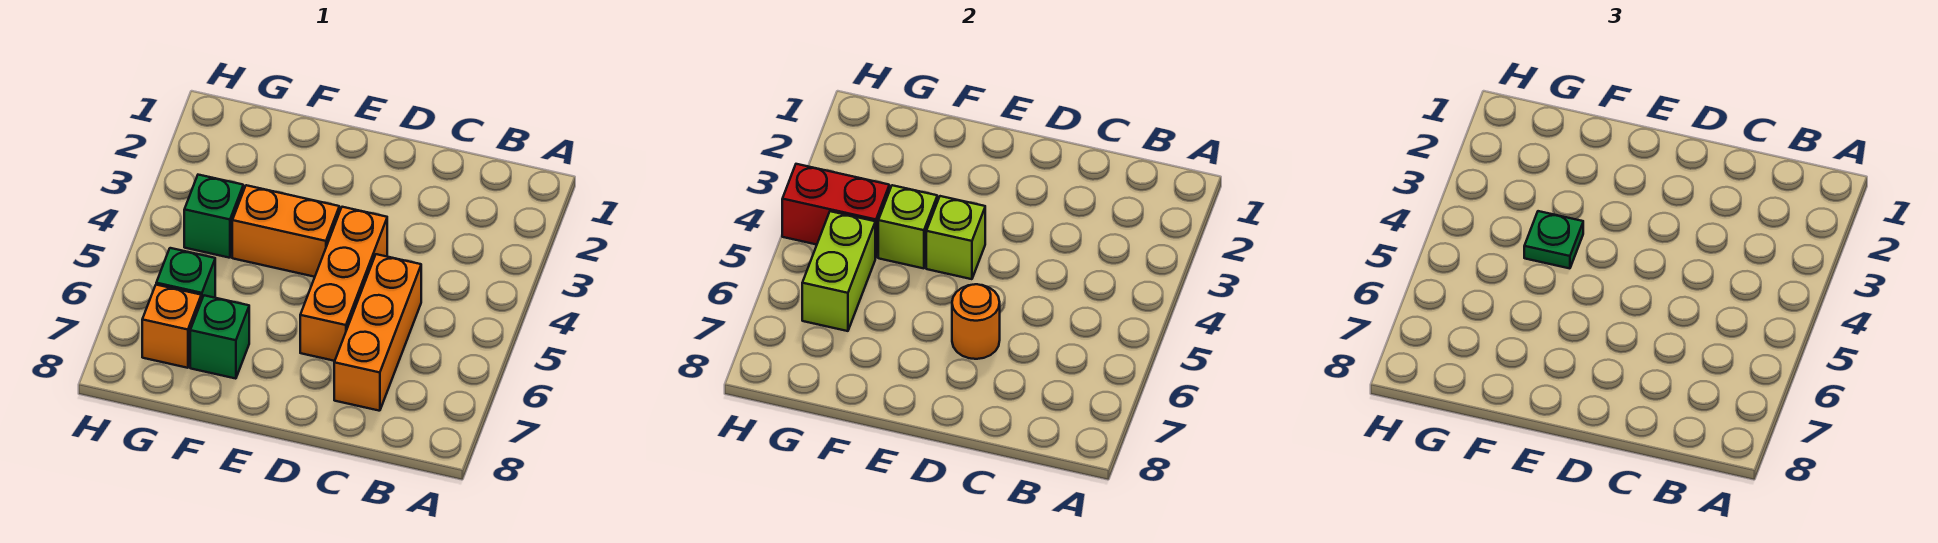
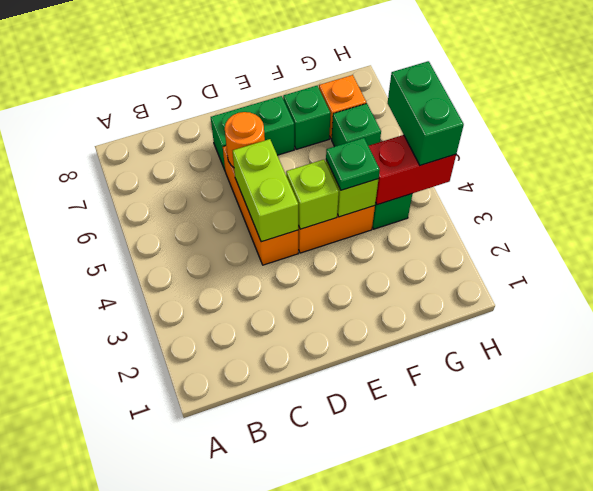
orange brick C5:C7 level 1 -> none
none -> green brick D7:E7 level 1
lime brick G5:G6 level 2 -> lime brick D4:D5 level 2
none -> green brick H4:H5 level 3

